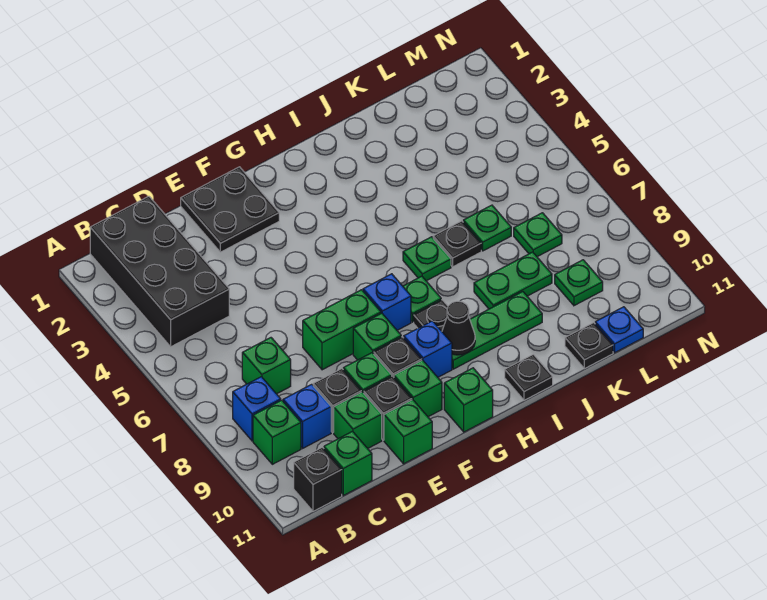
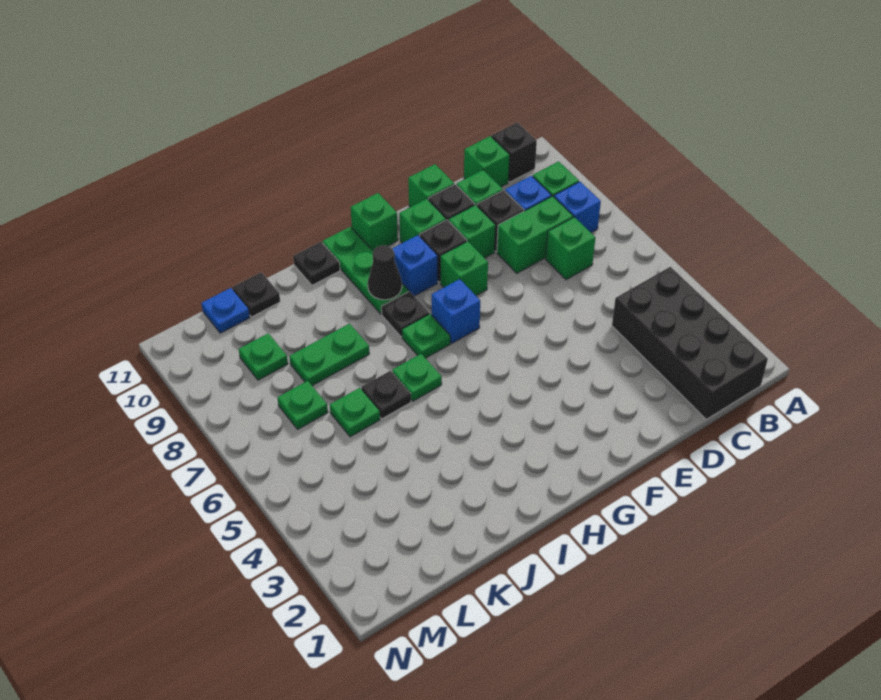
black plate E1:F2 level 1 -> none
green brick E7:F7 level 1 -> green brick C8:D8 level 1
green plate H9:J9 level 1 -> green plate H9:H11 level 1

